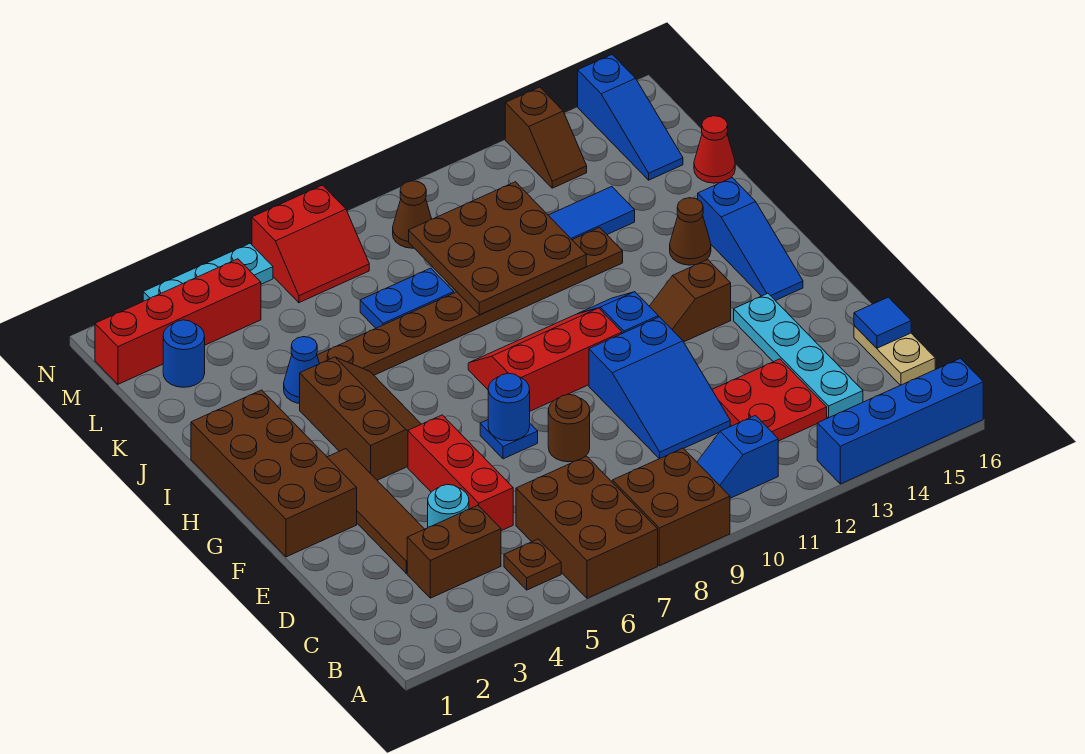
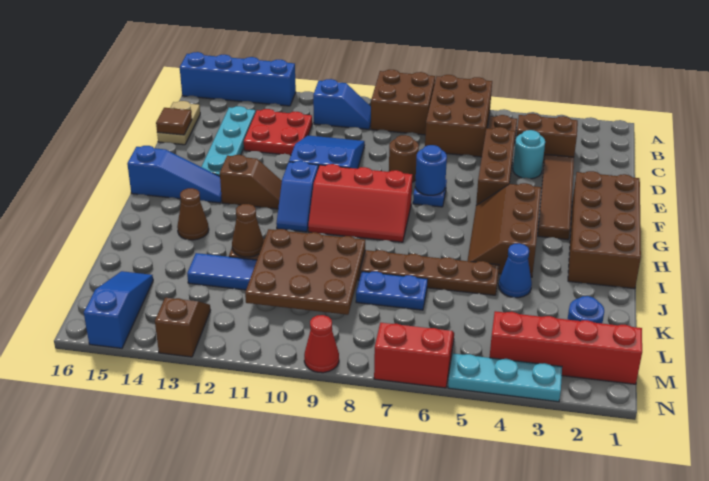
red brick D5:F5 level 1 -> brown brick D5:F5 level 1
blue tile D16 level 2 -> brown tile D16 level 2
blue slope G15:I15 level 1 top I -> blue slope G14:G16 level 1 top 16
red cone K16 level 1 -> red cone N9 level 1
brown cone M9 level 1 -> brown cone J12 level 2

